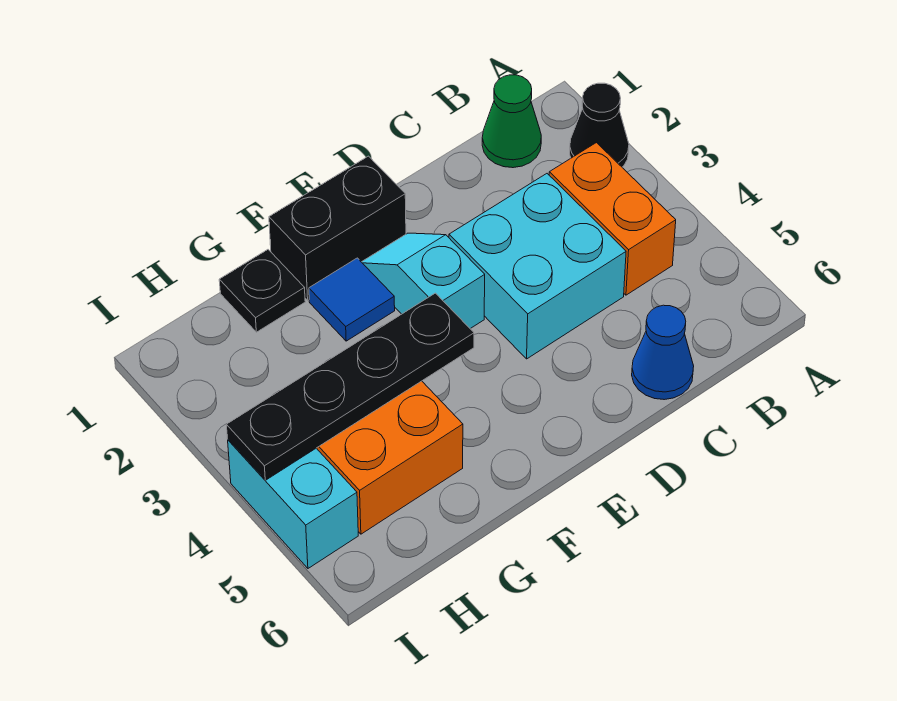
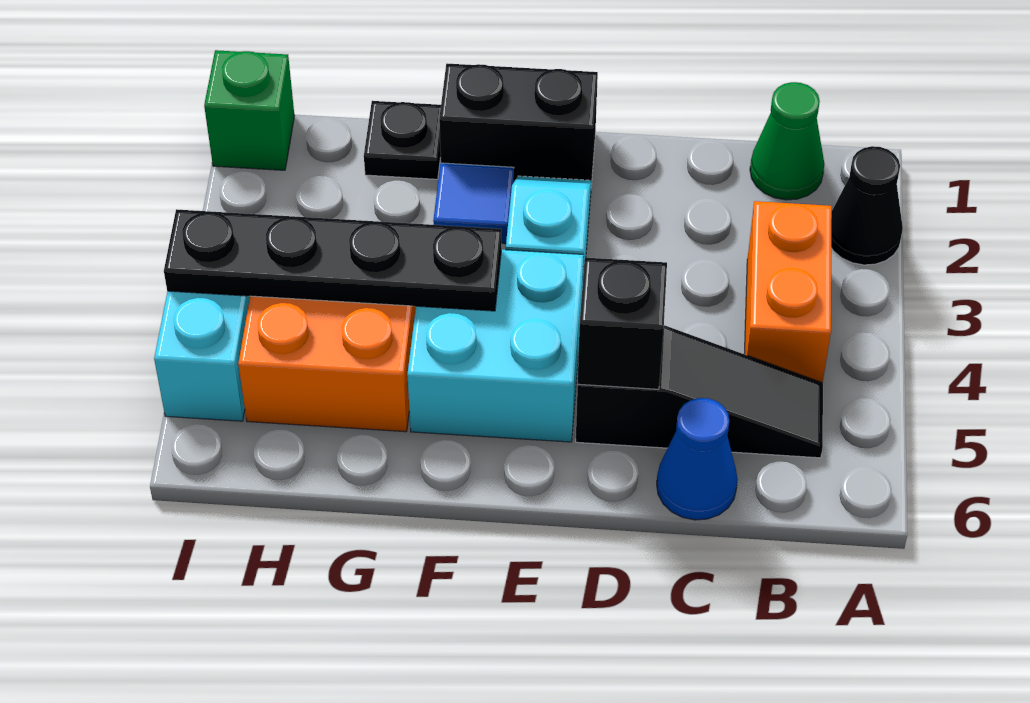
none -> black slope B5:D5 level 1 top D
cyan brick C3:D4 level 1 -> cyan brick E4:F5 level 1
none -> black brick D5 level 2
none -> green brick I1 level 1

